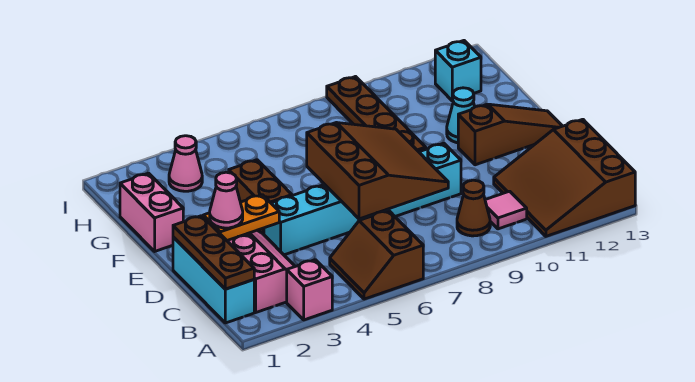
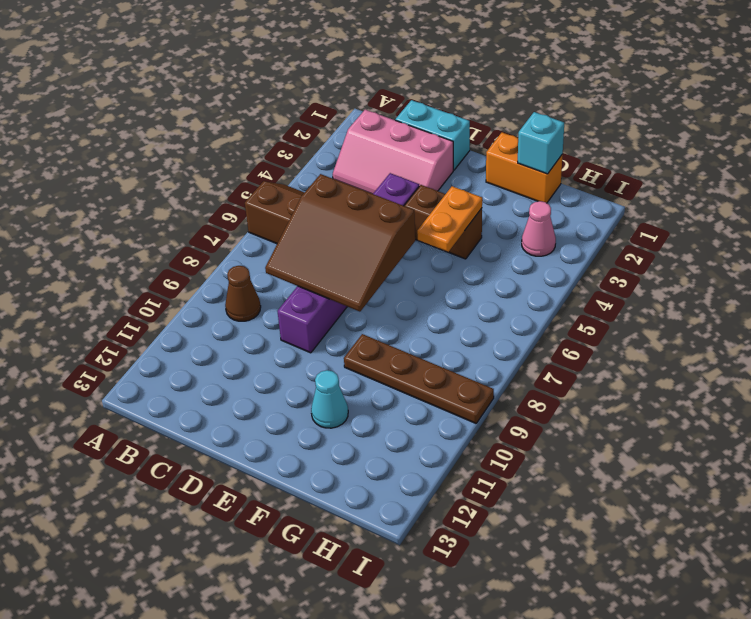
pink brick A3 level 1 -> none
brown slope A11:C13 level 1 top 13 -> none
cyan brick B1:D1 level 1 -> cyan brick C1:D1 level 1
brown plate B1:D1 level 2 -> none
pink tile B10 level 1 -> none
orange plate D2:D3 level 2 -> orange plate F4:F5 level 2
pink cone D2 level 3 -> none
cyan brick D4:D9 level 1 -> purple brick D4:D9 level 1
brown slope E11:E13 level 1 top 11 -> none
pink brick F1:G1 level 1 -> orange brick F1:G1 level 1
cyan brick H12 level 1 -> cyan brick G1 level 2

